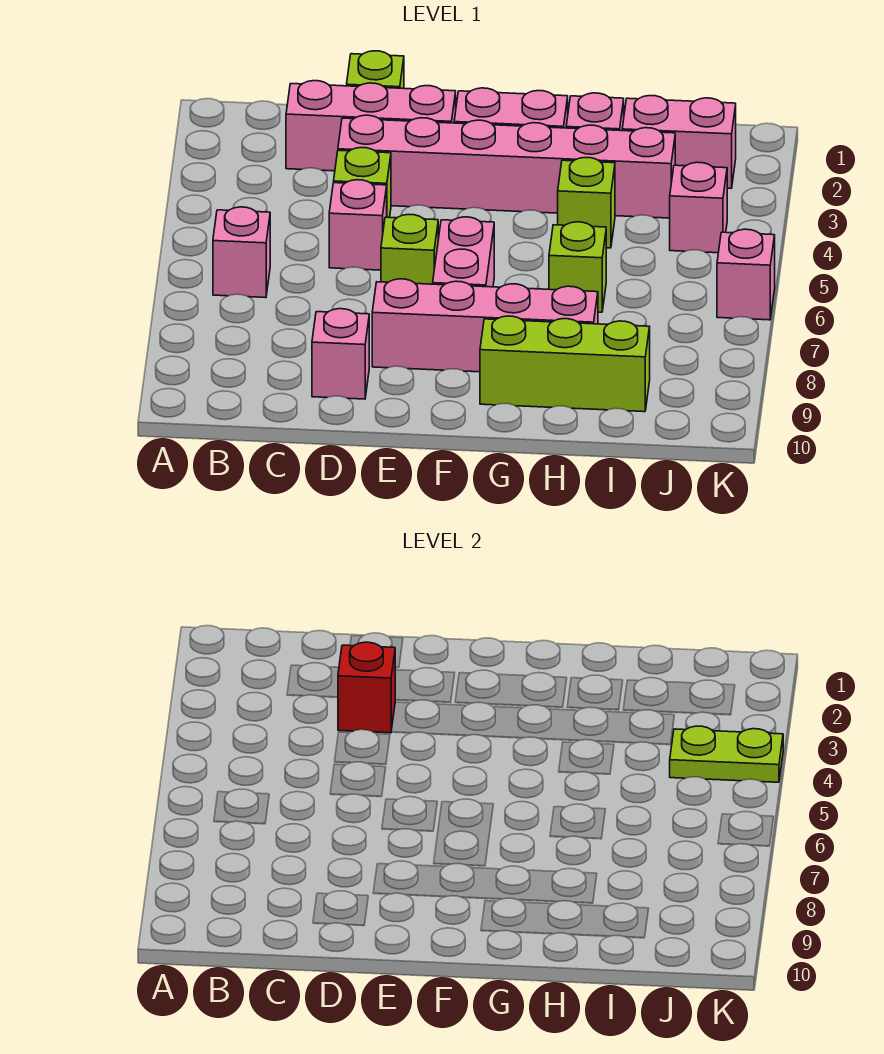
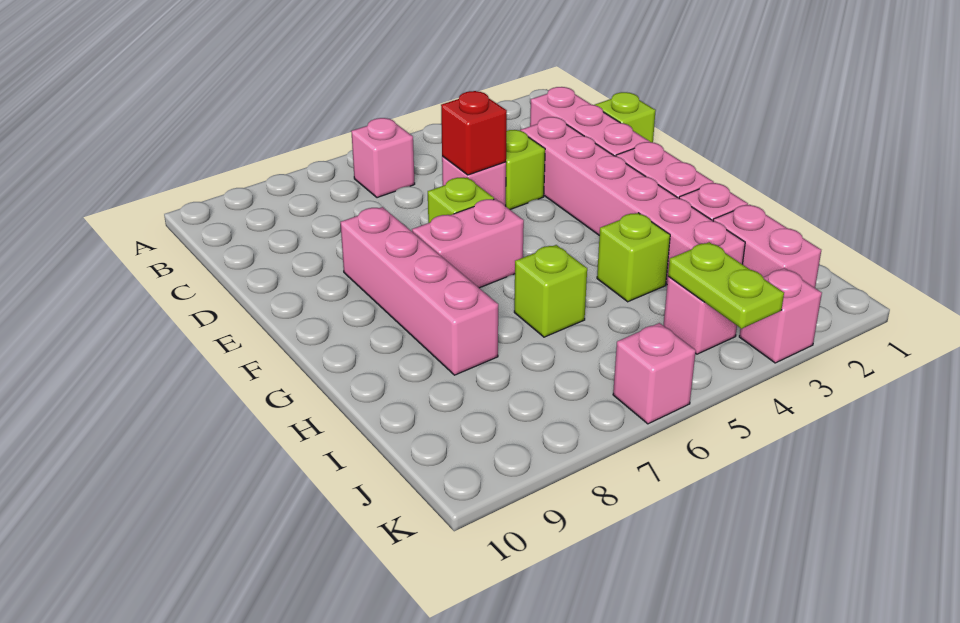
red brick D3 level 2 -> red brick D5 level 2
pink brick D9 level 1 -> pink brick K3 level 1
lime brick G9:I9 level 1 -> none

